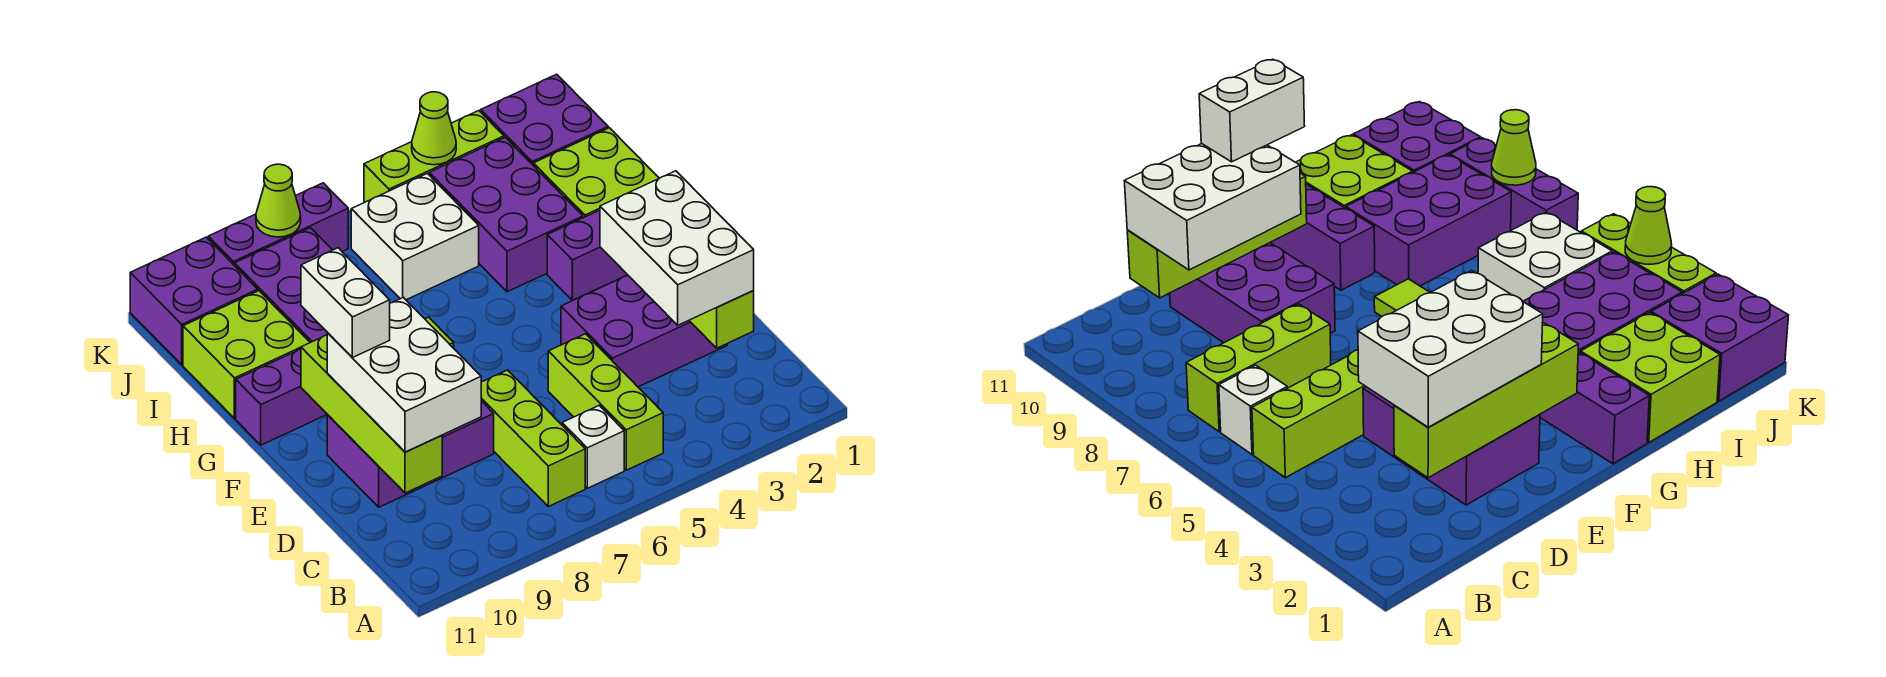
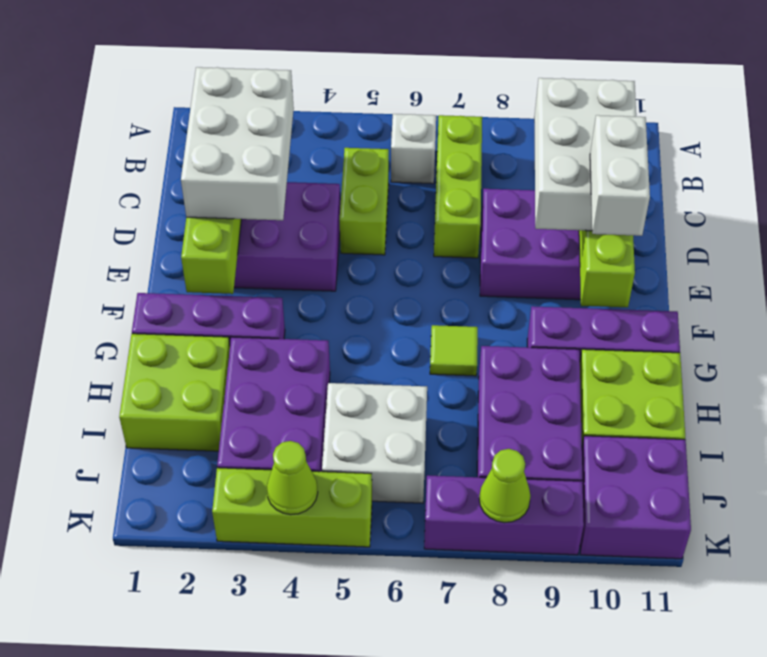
lime brick B5:D5 level 1 -> lime brick C5:D5 level 1
purple brick J1:K2 level 1 -> none

